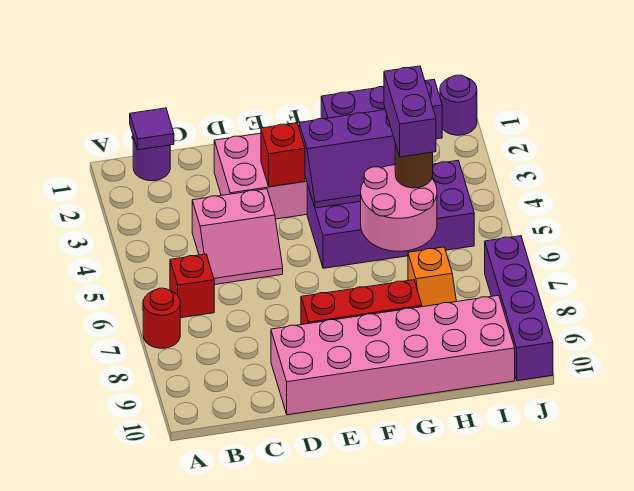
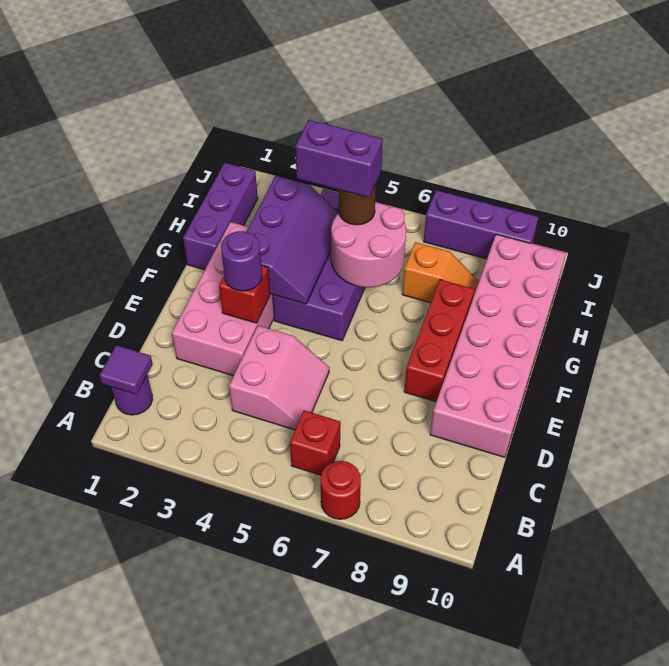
purple round brick J1 level 1 -> purple round brick E3 level 3
purple brick J7:J10 level 1 -> purple brick J7:J9 level 1

